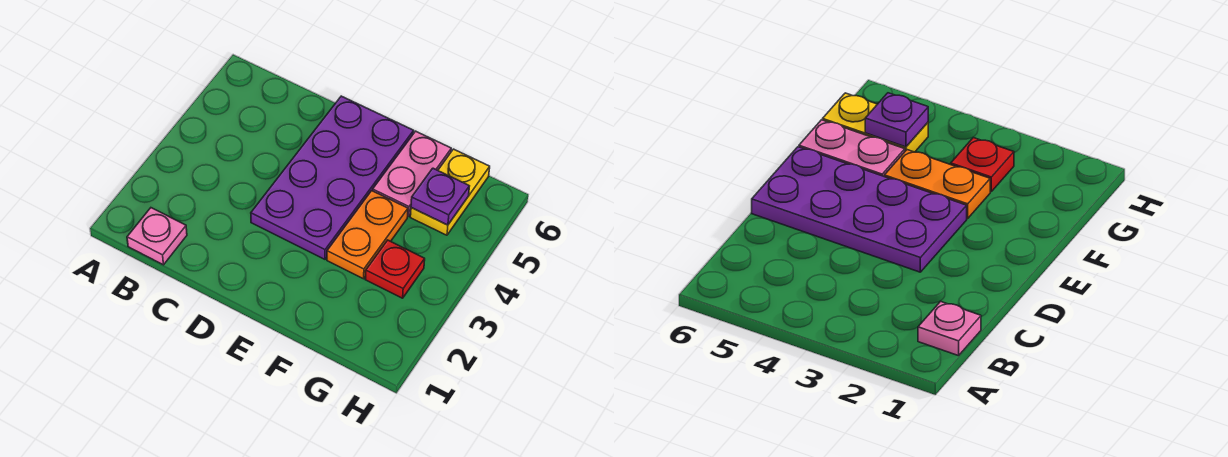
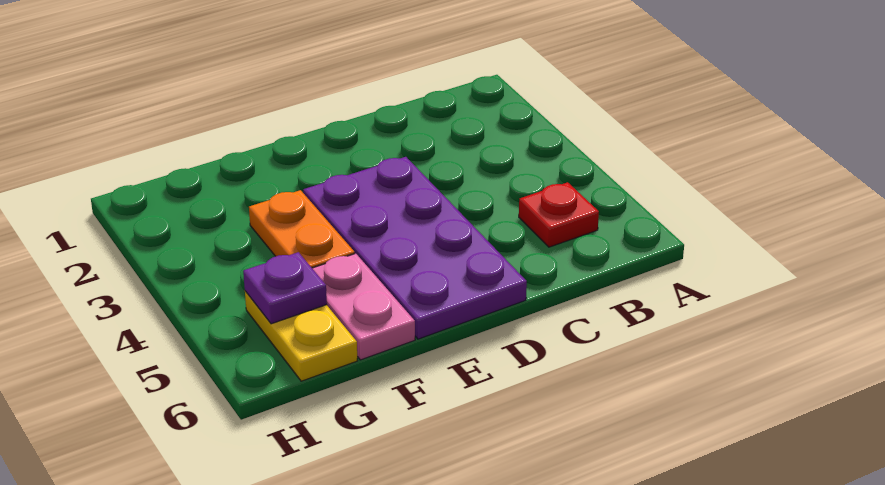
pink plate B1 level 1 -> none
red plate G3 level 1 -> red plate B5 level 1

